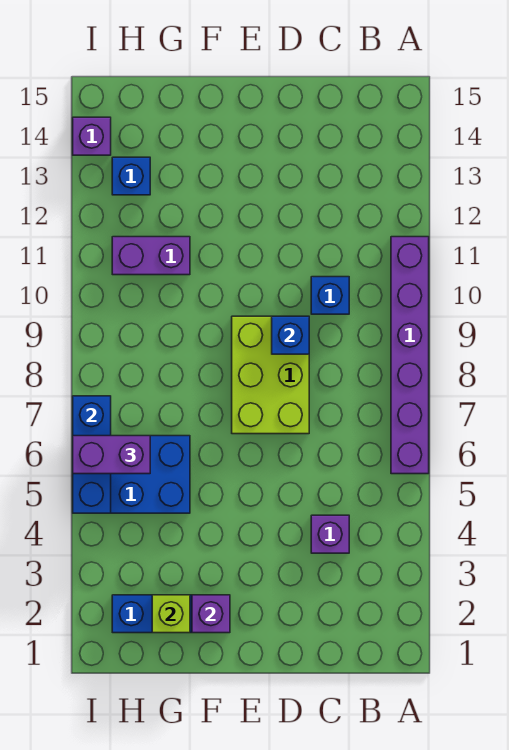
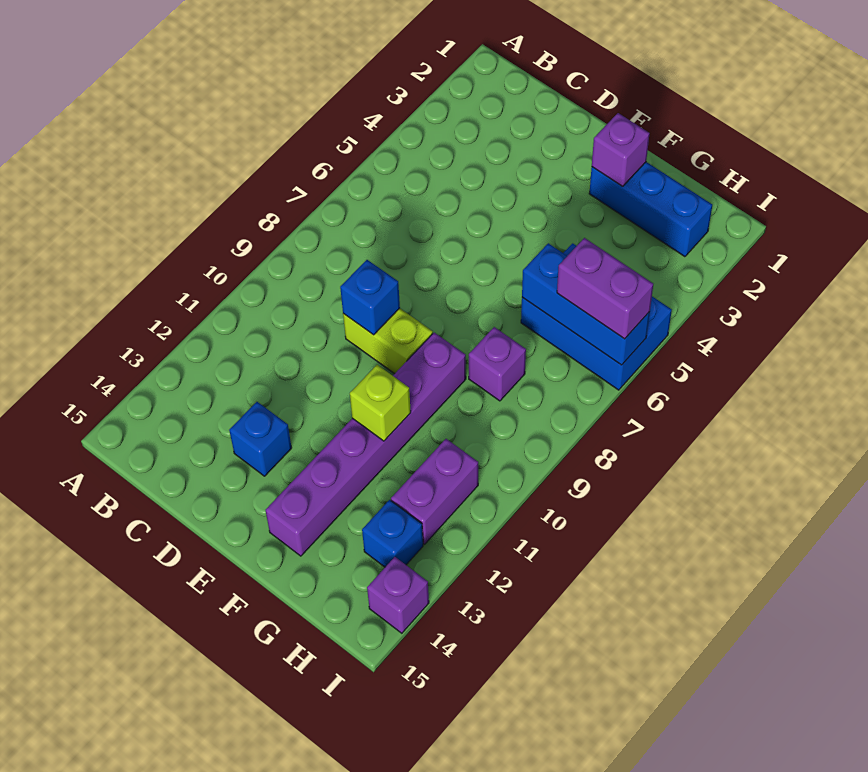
purple brick A6:A11 level 1 -> purple brick F9:F14 level 1
purple brick C4 level 1 -> purple brick G8 level 1
blue brick C10 level 1 -> blue brick D13 level 1
lime brick D7:E9 level 1 -> lime brick D9:E9 level 1
lime brick G2 level 2 -> lime brick F11 level 2
purple brick G11:H11 level 1 -> purple brick H11:H12 level 1
blue brick I5:I7 level 2 -> blue brick G6:I6 level 2

